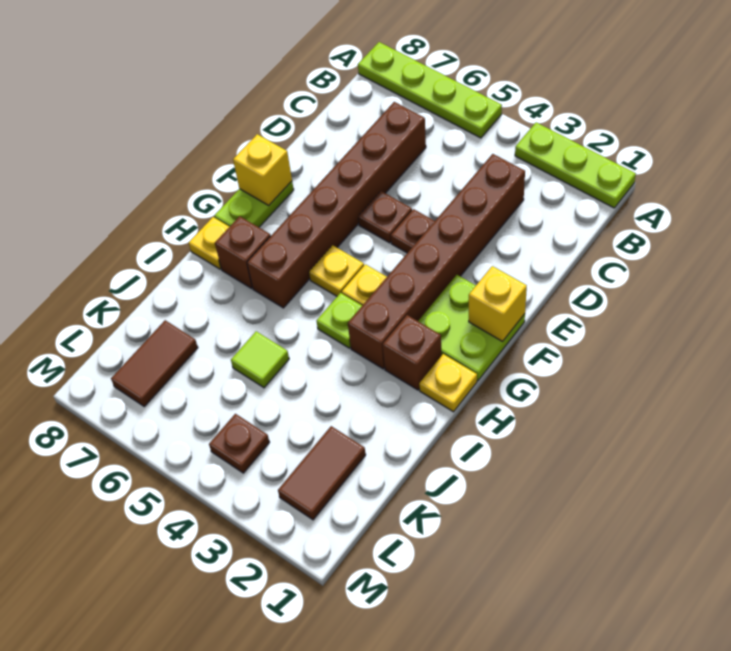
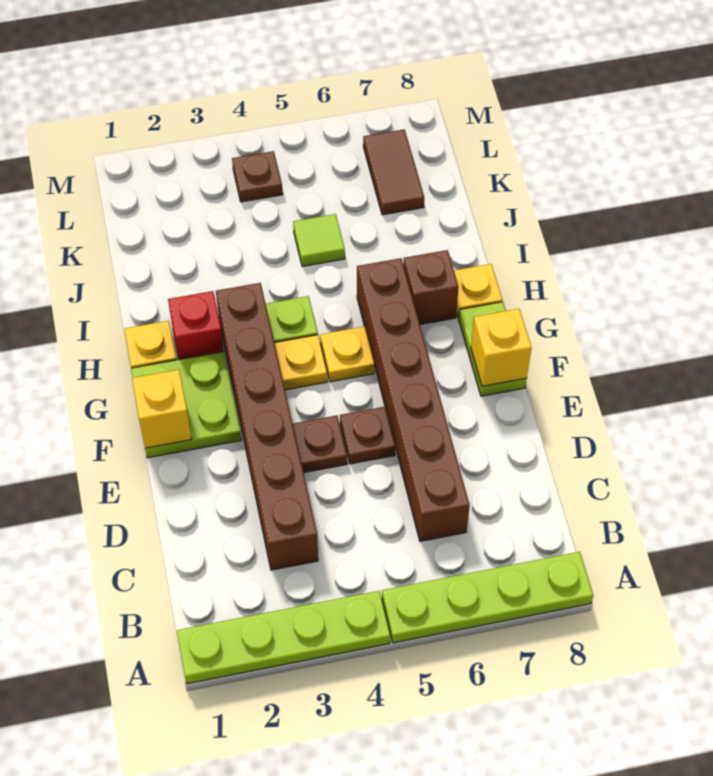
lime plate A1:A3 level 1 -> lime plate A1:A4 level 1
brown brick H2 level 1 -> red brick H2 level 1
brown tile K2:L2 level 1 -> none

